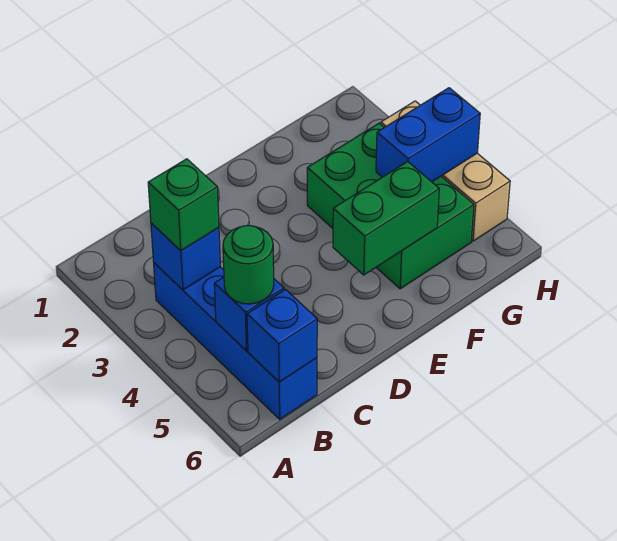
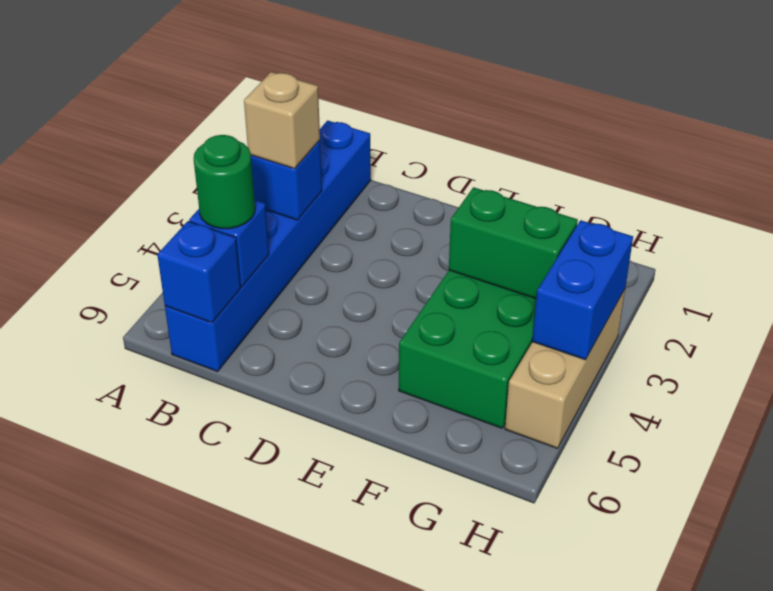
blue brick B3:B6 level 1 -> blue brick B1:B6 level 1
green brick B3 level 3 -> tan brick B3 level 3
green brick E5:F5 level 2 -> green brick F3:G3 level 2
blue brick G4:H4 level 2 -> blue brick H3:H4 level 2

